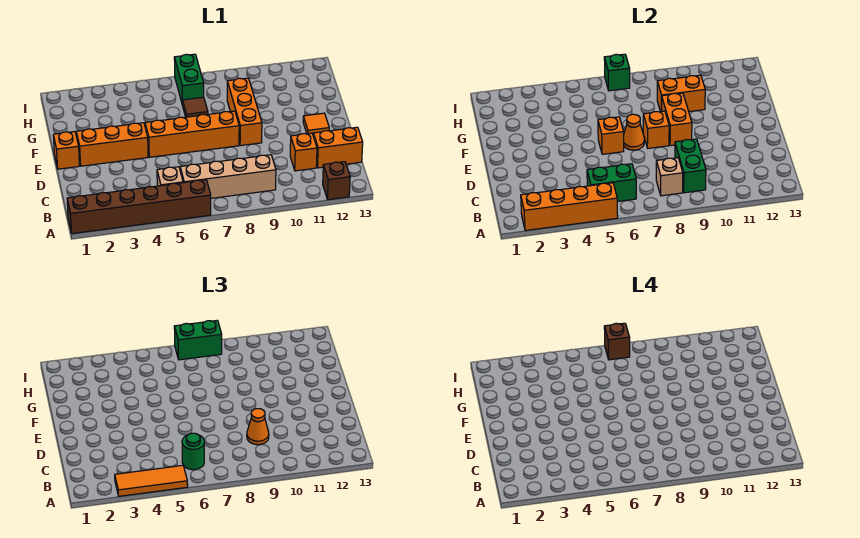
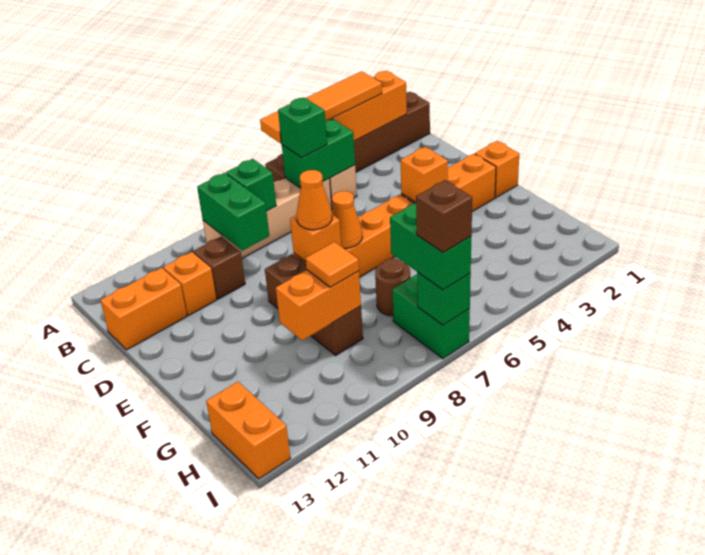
orange tile A3:A5 level 3 -> orange tile A3:A6 level 3
brown brick A12 level 1 -> brown brick C10 level 1
green round brick B6 level 3 -> green brick B6 level 3
tan brick B8 level 2 -> green brick B8 level 2
orange cone C9 level 3 -> orange cone E8 level 3
orange brick E6 level 2 -> orange brick E4 level 2
orange brick E9:G9 level 1 -> brown brick E9:G9 level 1
orange brick E9:F9 level 2 -> orange brick H13:I13 level 1
orange tile E12 level 1 -> orange tile G9 level 3
brown tile G7 level 1 -> brown round brick G7 level 1
green brick I7:I8 level 3 -> green brick H7:I7 level 3

